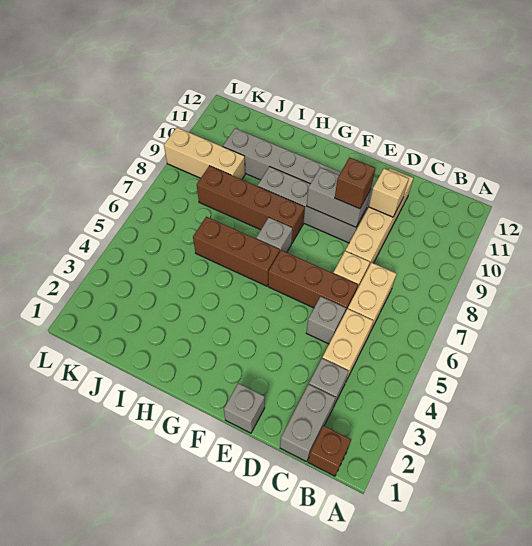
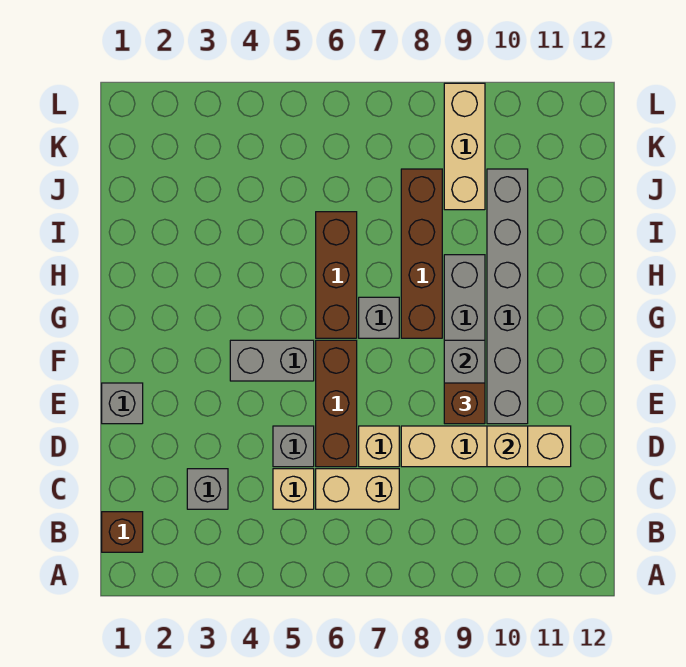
grey brick C1:C2 level 1 -> grey brick F4:F5 level 1
tan brick C4:C5 level 1 -> tan brick C5 level 1

